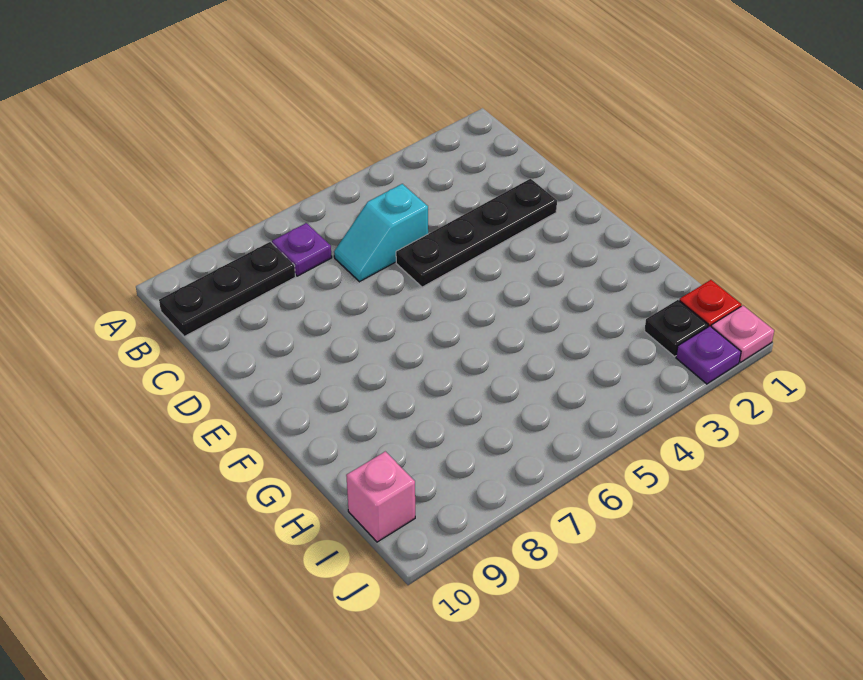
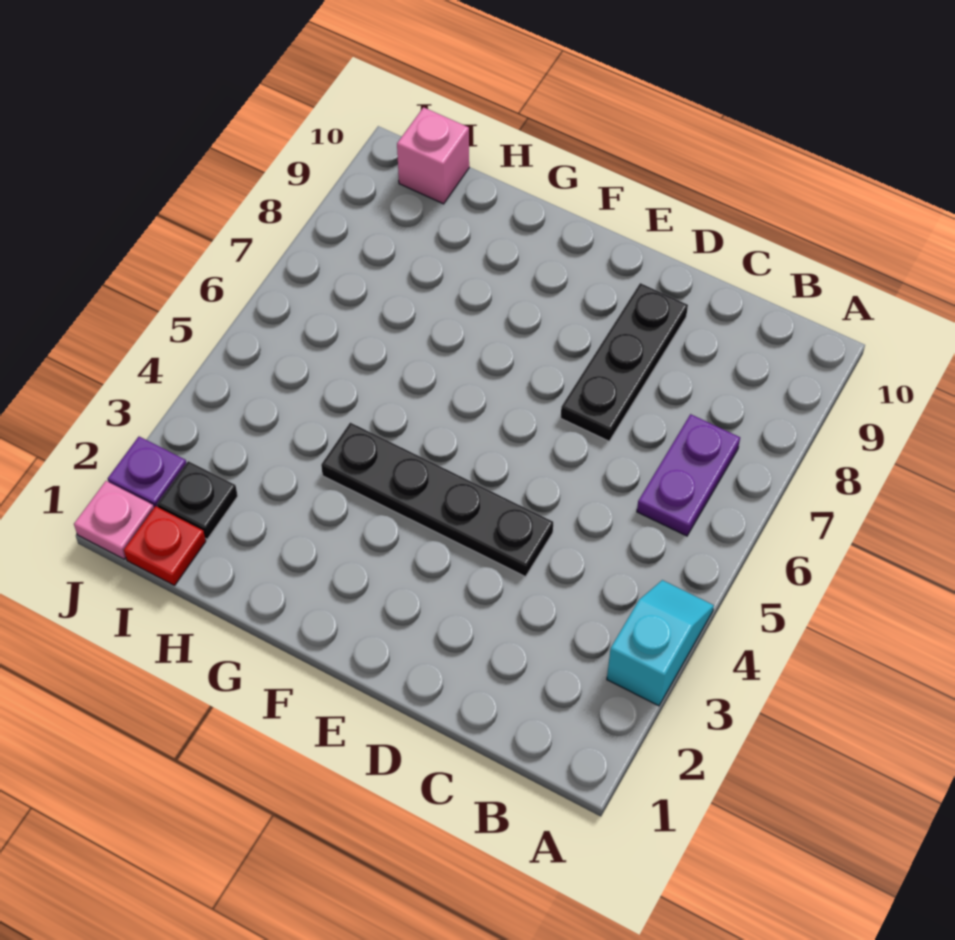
purple plate B7 level 1 -> purple plate B6:B7 level 1
black plate B8:B10 level 1 -> black plate D7:D9 level 1
cyan slope C5:C6 level 1 top 5 -> cyan slope A3:A4 level 1 top 3
black plate D2:D5 level 1 -> black plate D4:G4 level 1

